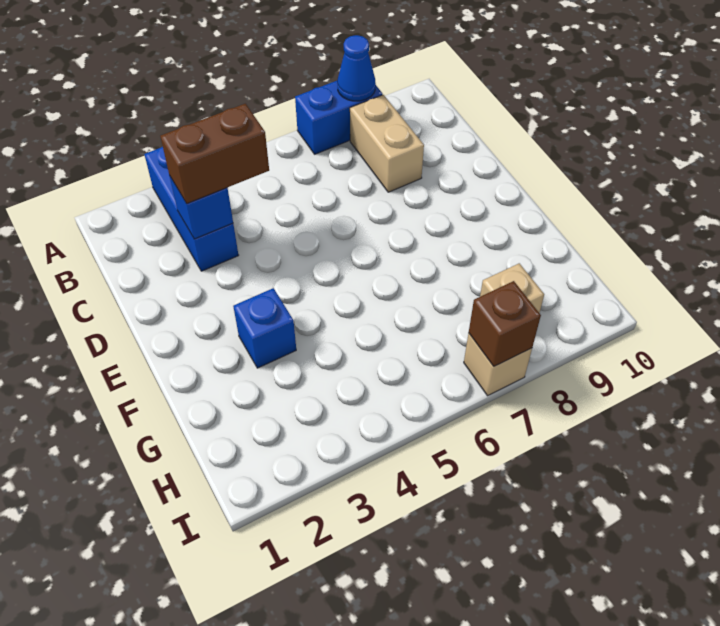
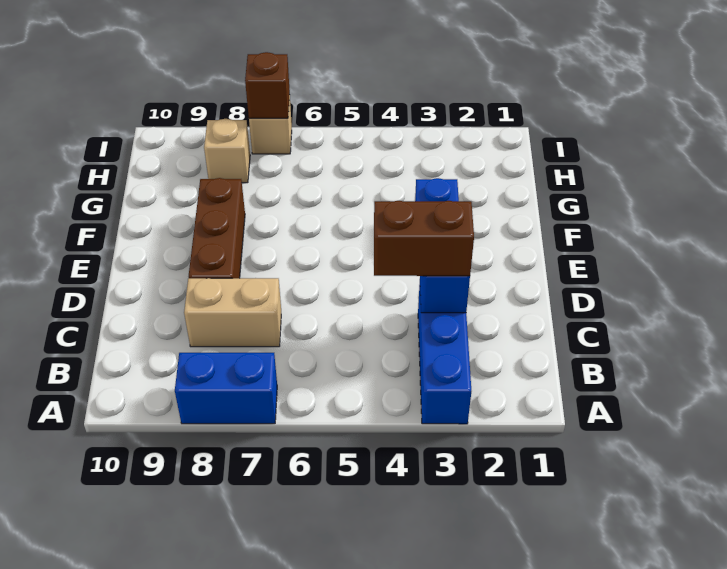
blue cone A8 level 2 -> none
tan brick B8:C8 level 1 -> tan brick C7:C8 level 1
none -> brown brick D8:F8 level 1

